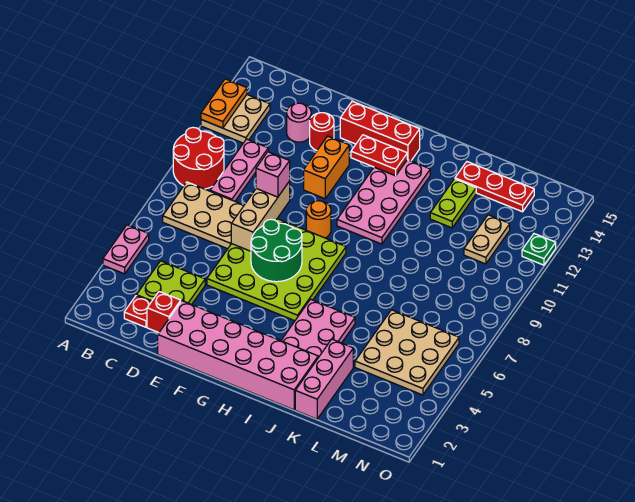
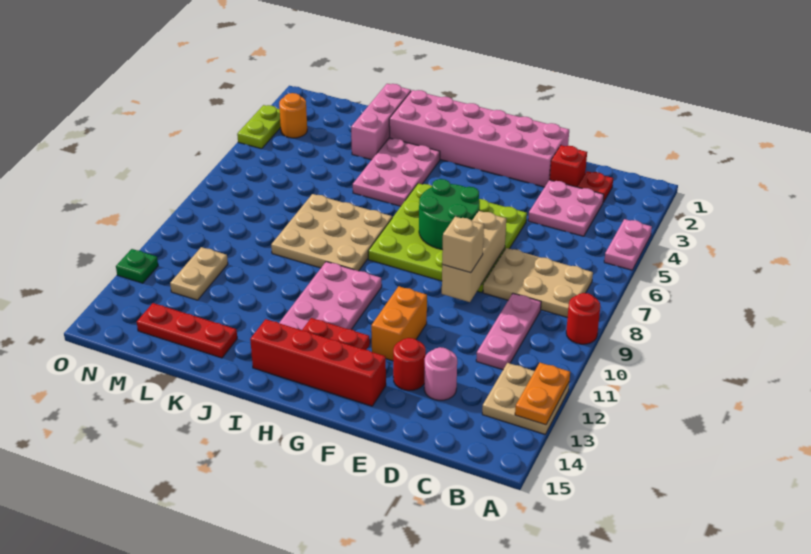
red round brick A9:B10 level 1 -> red round brick A9 level 1
lime plate C3:D4 level 1 -> pink plate C3:D4 level 1
pink brick E9 level 3 -> tan brick E9 level 3
red brick F14:H14 level 1 -> red brick F14:I14 level 1
orange round brick G9 level 1 -> orange round brick N3 level 1
lime plate K12:K13 level 1 -> lime plate O3:O4 level 1
tan plate L4:N6 level 1 -> tan plate I7:K9 level 1

